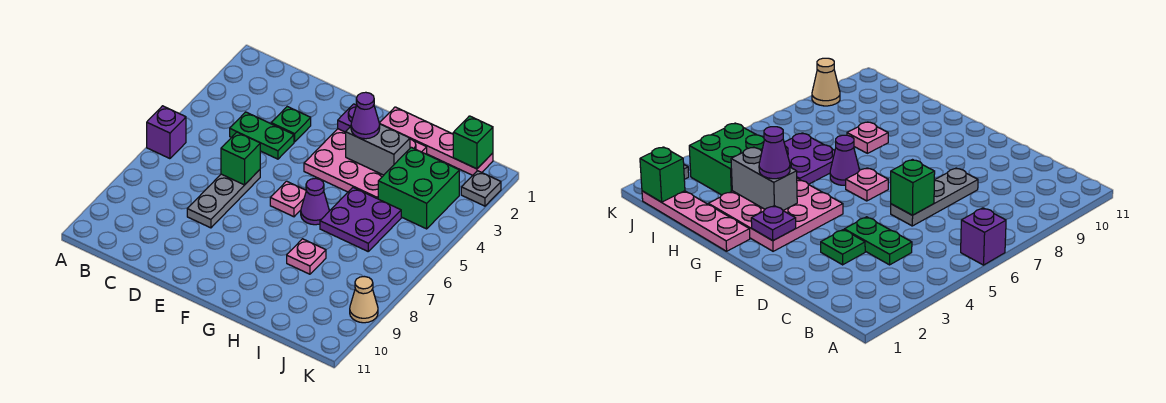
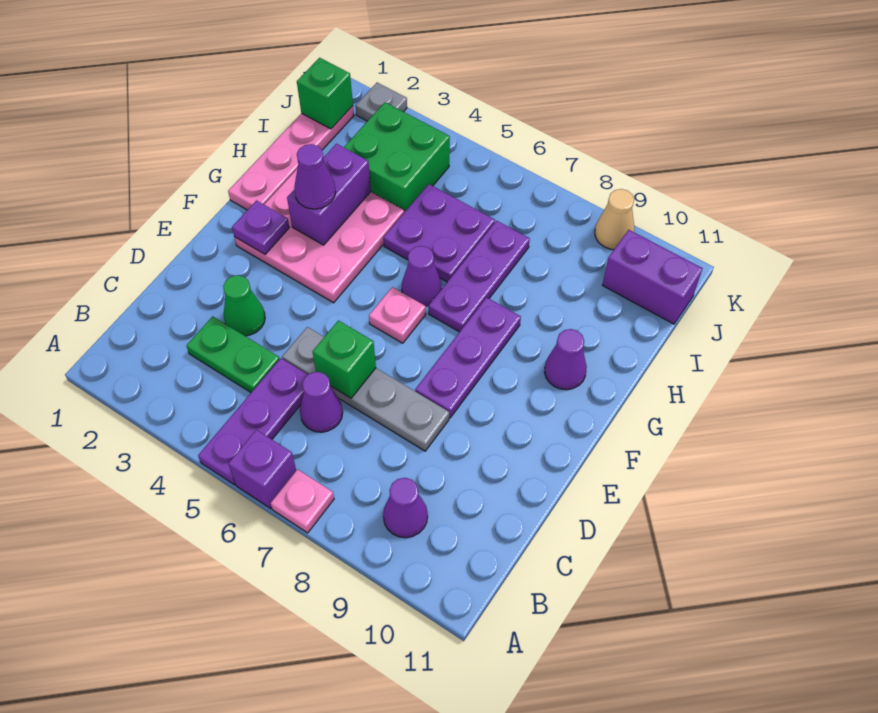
none -> purple plate A5:C5 level 1
none -> purple cone B9 level 1
green plate C4:D4 level 1 -> green plate C3:C4 level 1
none -> purple cone C6 level 1
green plate D3 level 1 -> green cone D3 level 1
grey plate D6:D8 level 1 -> grey plate D5:D8 level 1
none -> purple plate E8:G8 level 1
grey brick G3:H3 level 2 -> purple brick G3:H3 level 2
none -> purple plate G7:I7 level 1
none -> purple cone G10 level 1
pink plate H8 level 1 -> pink plate A7 level 1
none -> purple brick J10:J11 level 1

